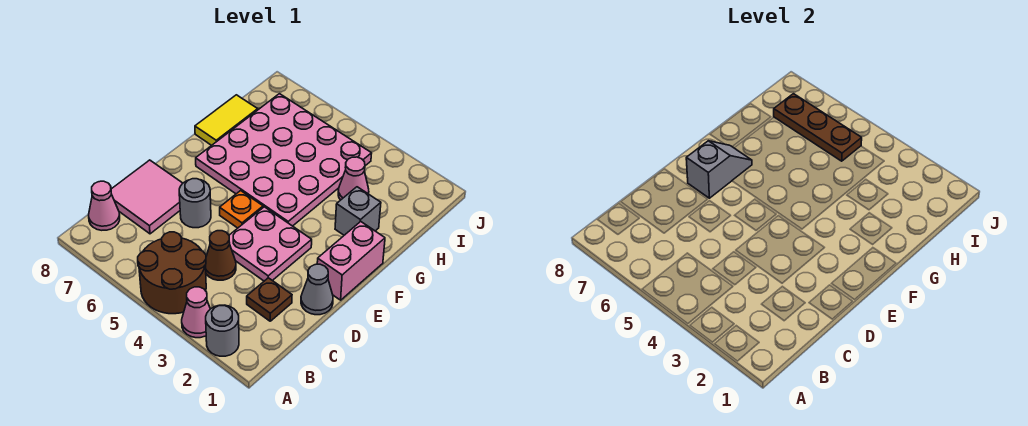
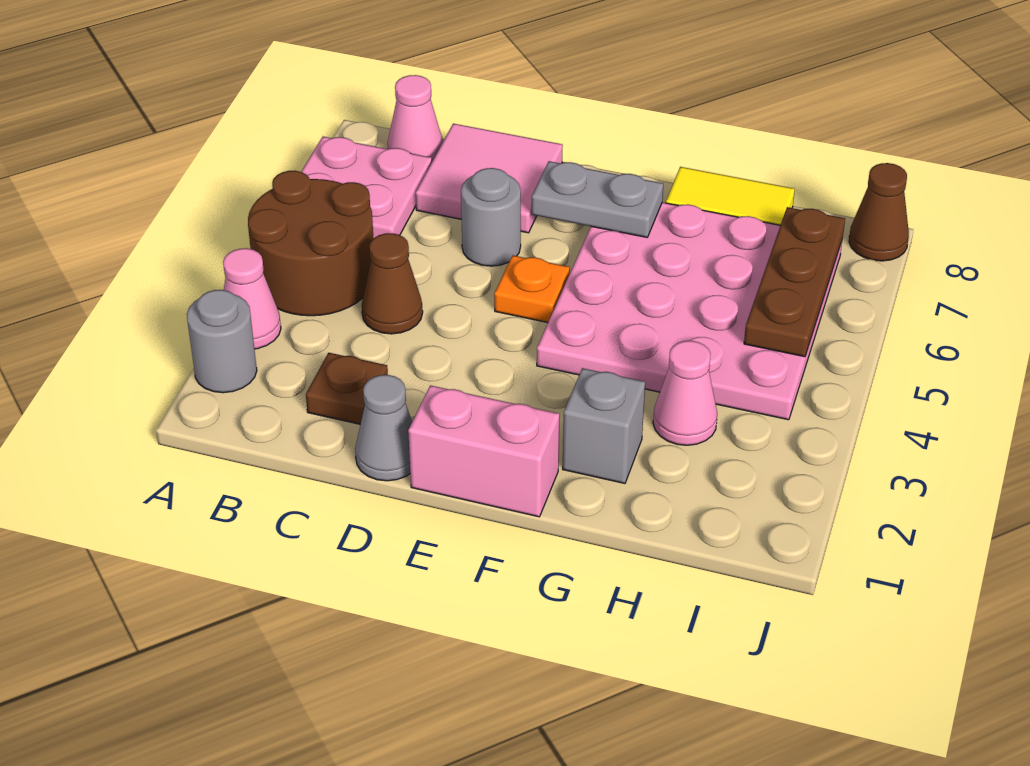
pink plate D3:E4 level 1 -> pink plate A6:B7 level 1
grey slope E7:F7 level 2 top E -> grey plate E7:F7 level 2
none -> brown cone J8 level 1

